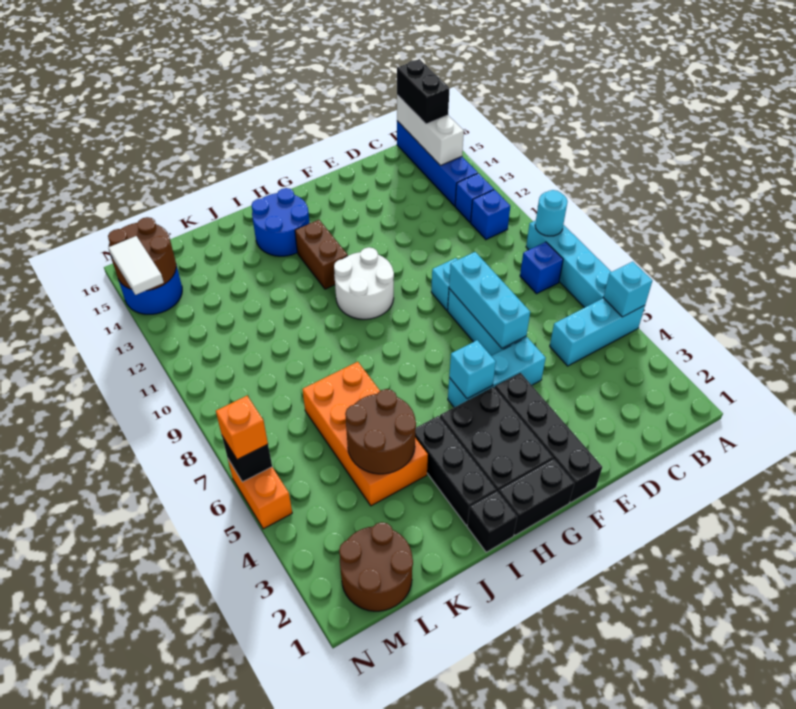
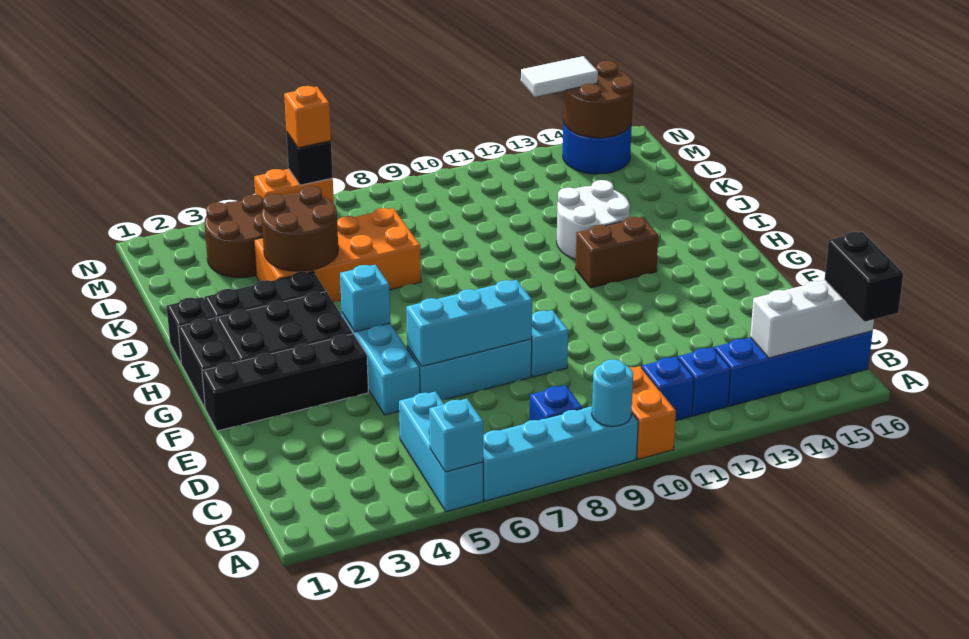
none -> orange brick A10:B10 level 1
black brick B15:B16 level 3 -> black brick A16:B16 level 3
white round brick G10:H11 level 1 -> white round brick I12:J13 level 1
blue round brick H14:I15 level 1 -> none
brown round brick L1:M2 level 1 -> brown round brick L3:M4 level 1

